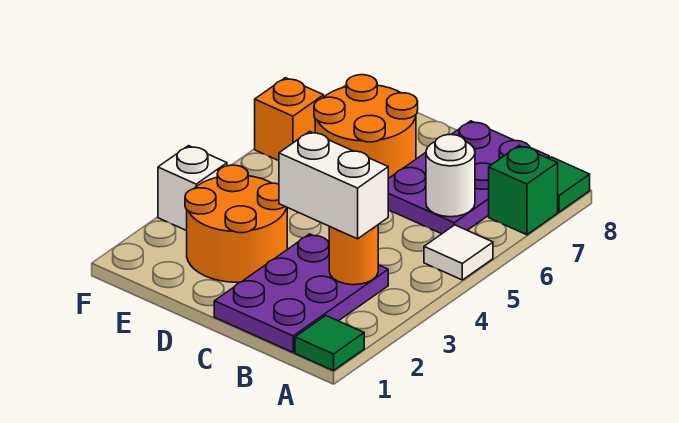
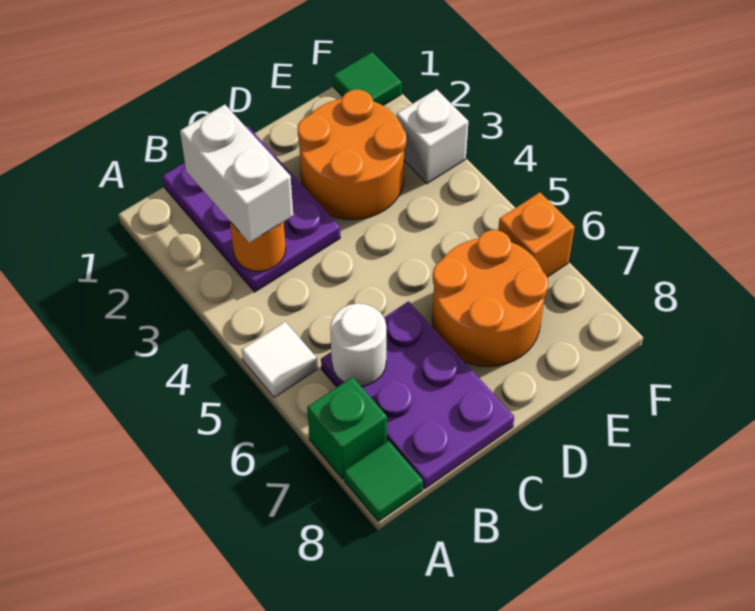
green tile A1 level 1 -> green tile F1 level 1
white brick B3:C3 level 3 -> white brick B2:B3 level 3

